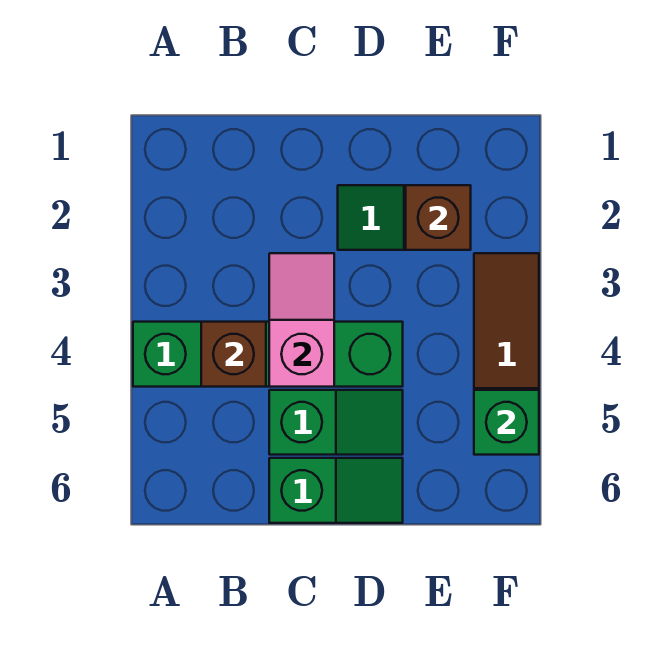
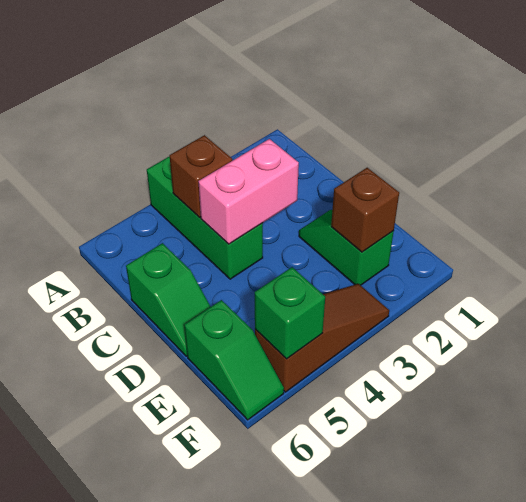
green brick A4:D4 level 1 -> green brick A4:C4 level 1
pink slope C3:C4 level 2 top 4 -> pink brick C3:C4 level 2
green slope C5:D5 level 1 top C -> green slope E6:F6 level 1 top E

